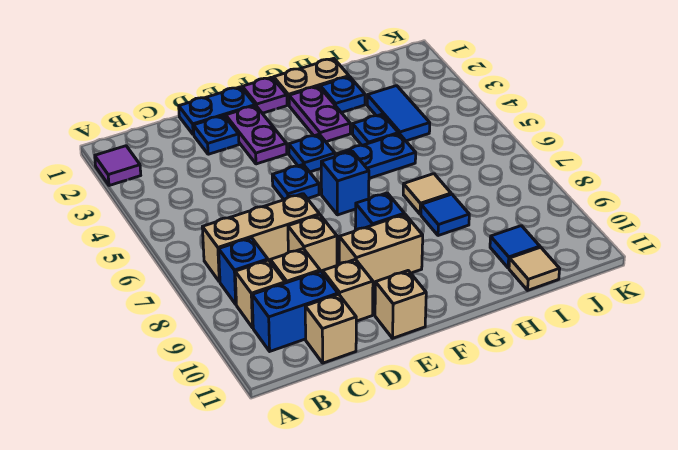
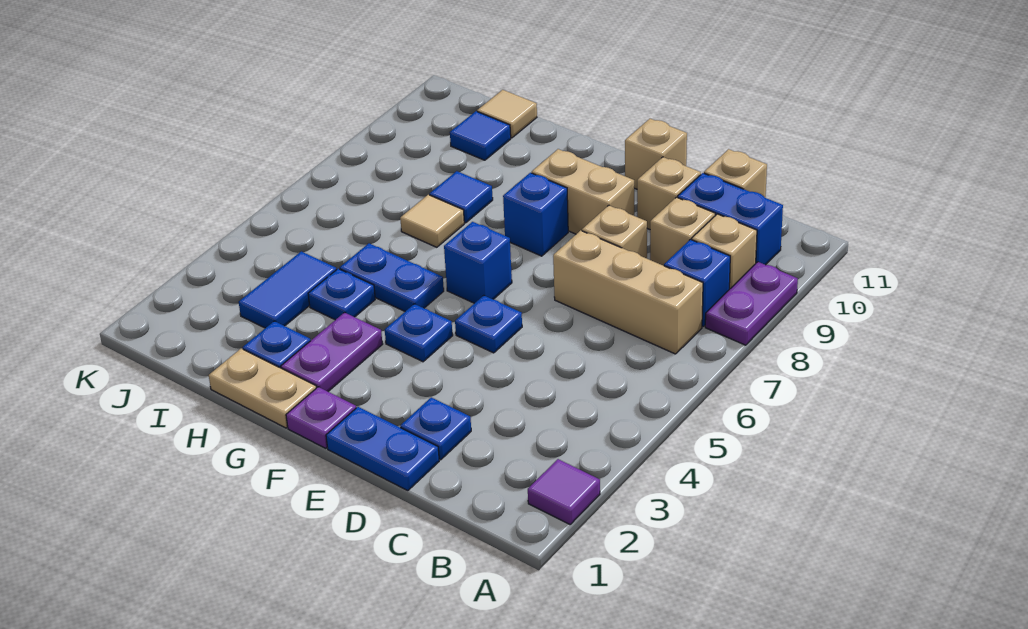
purple plate E2:E3 level 1 -> purple plate A8:A9 level 1

